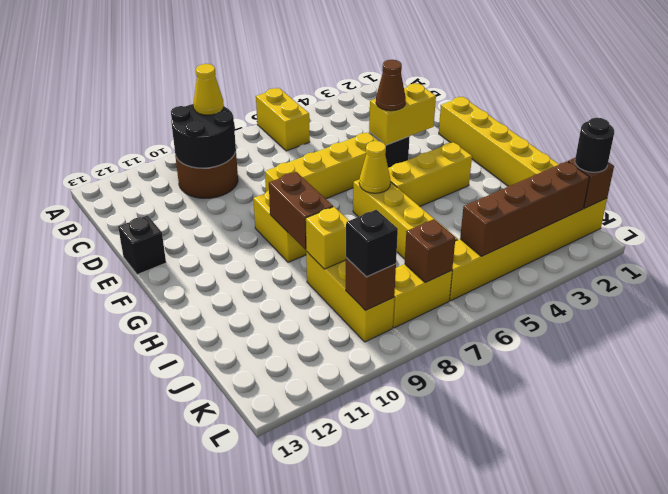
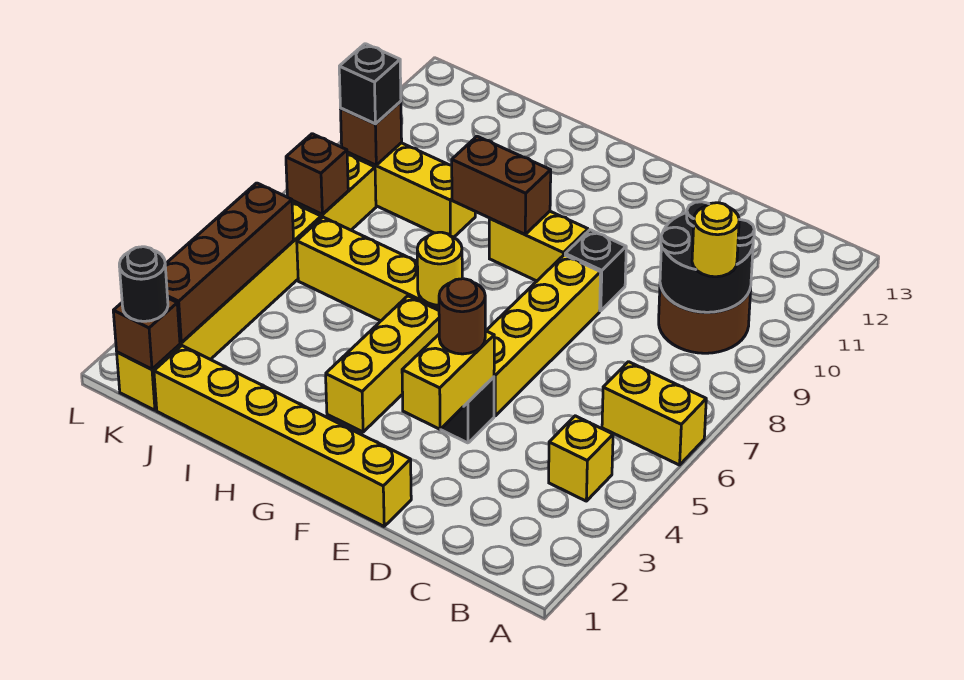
yellow cone B9 level 3 -> yellow round brick B9 level 3
brown cone E4 level 3 -> brown round brick E4 level 3
black brick E13 level 1 -> black brick E9 level 1
yellow cone G6 level 2 -> yellow round brick G6 level 2
yellow brick I9 level 2 -> yellow brick B4 level 1

